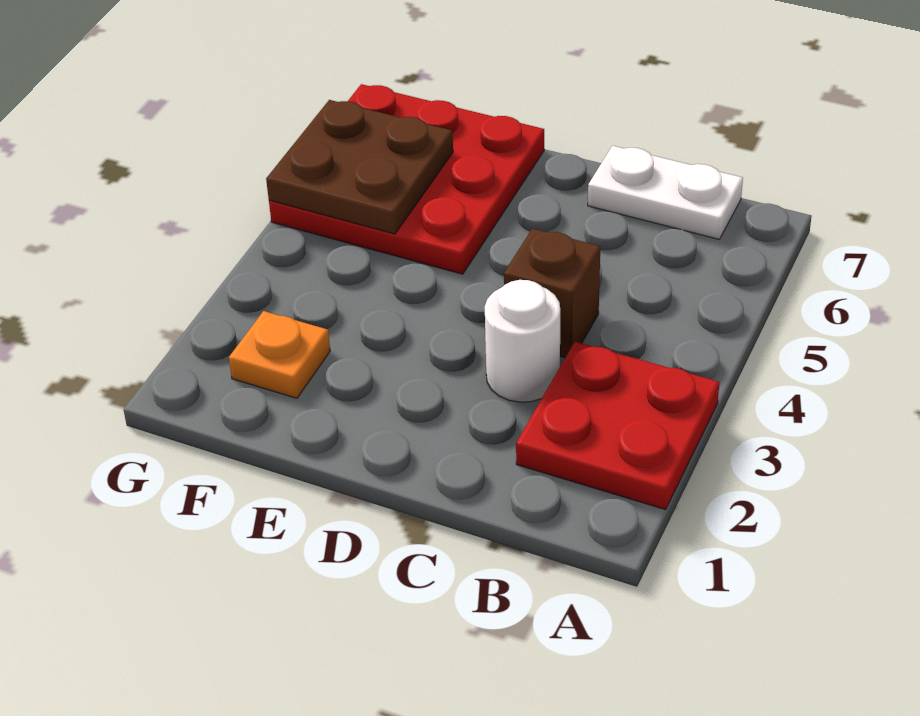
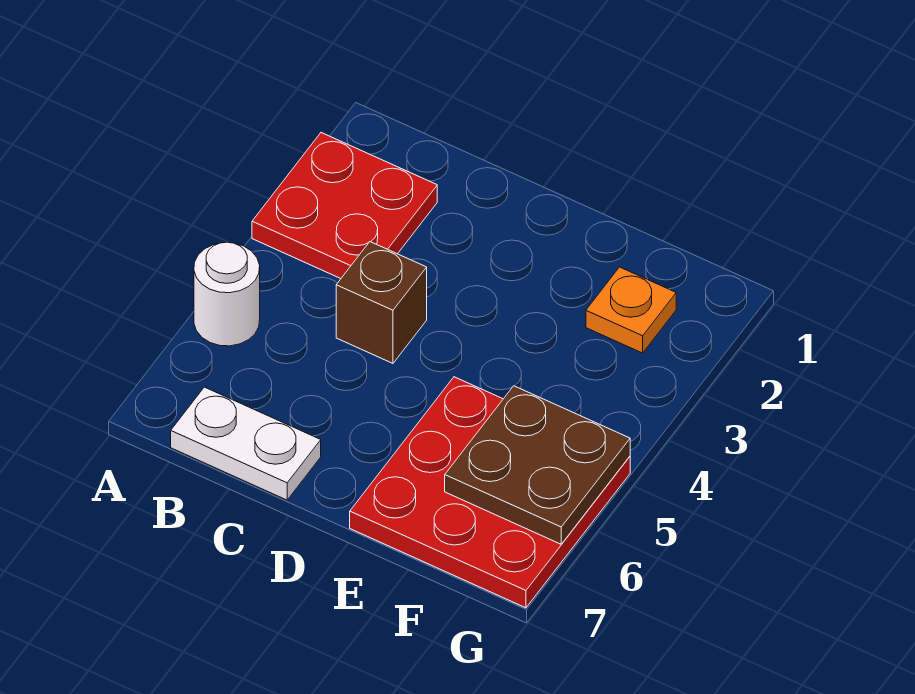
white round brick C3 level 1 -> white round brick A5 level 1

